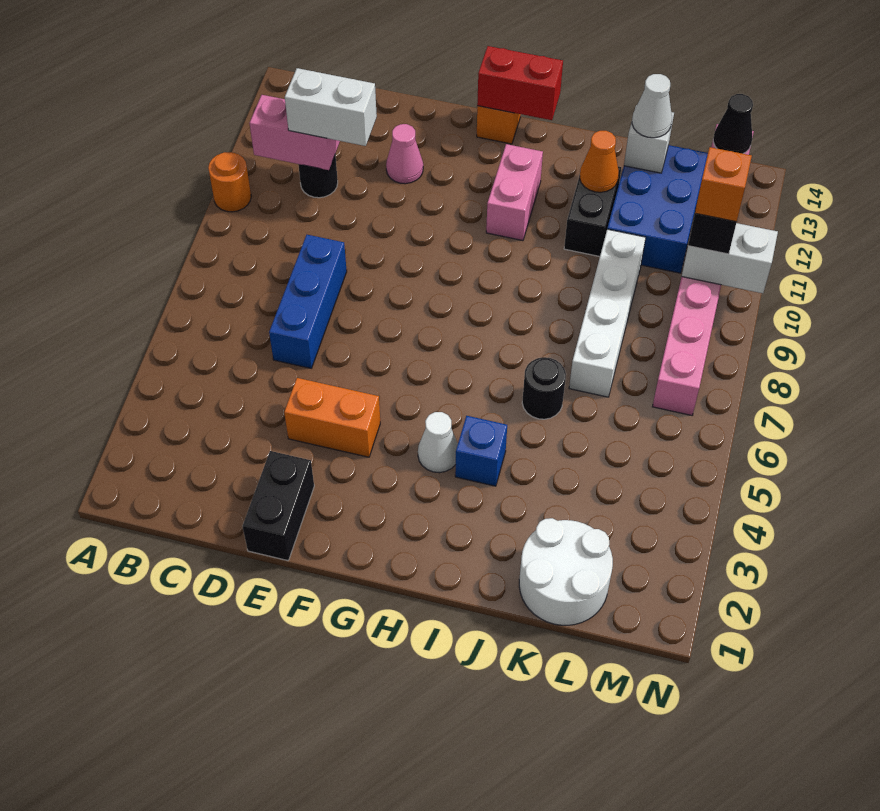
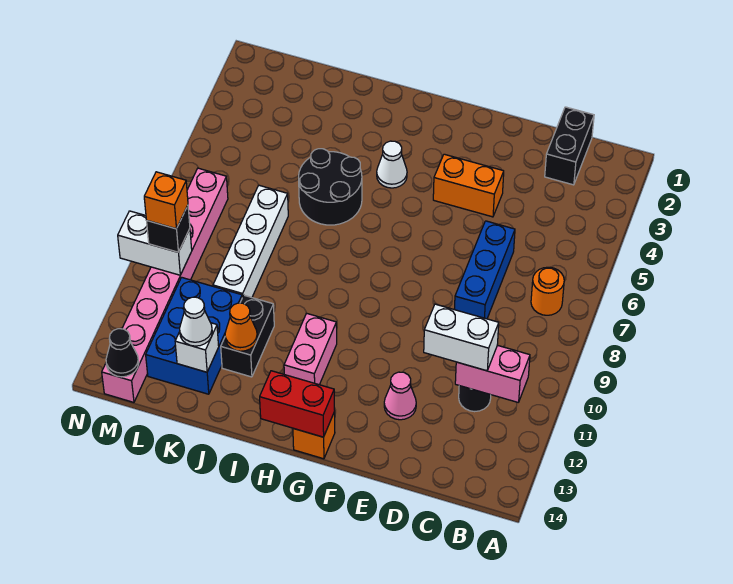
orange round brick A10 level 1 -> orange round brick B7 level 1
black brick E1:E2 level 1 -> black brick C1:C2 level 1
blue brick I4 level 1 -> none
black round brick J6 level 1 -> black round brick I5:J6 level 1
white round brick K1:L2 level 1 -> none

